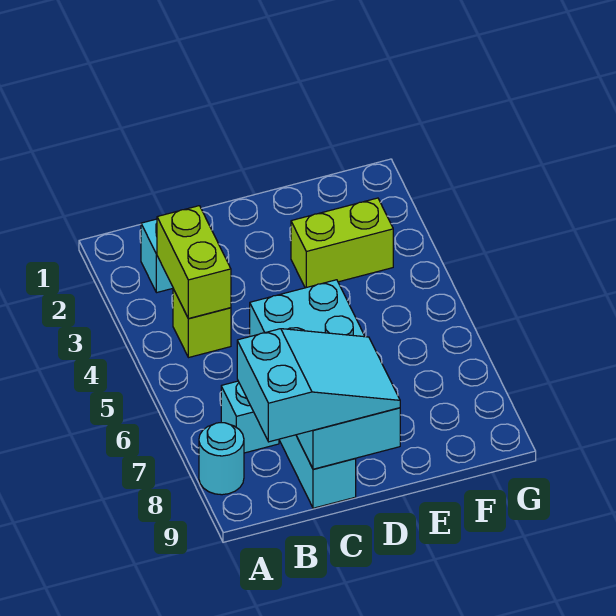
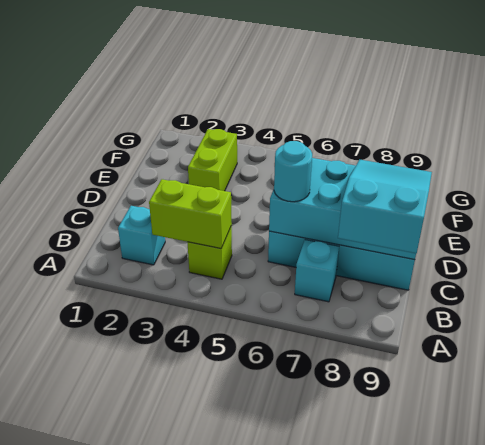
cyan round brick A8 level 1 -> cyan round brick C6 level 3

